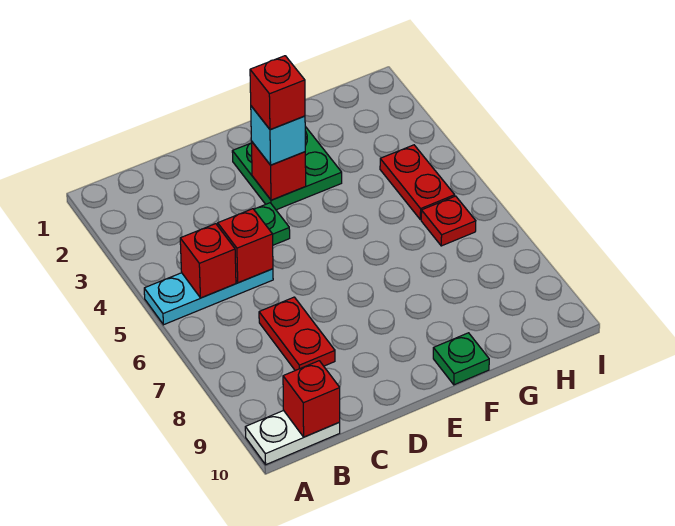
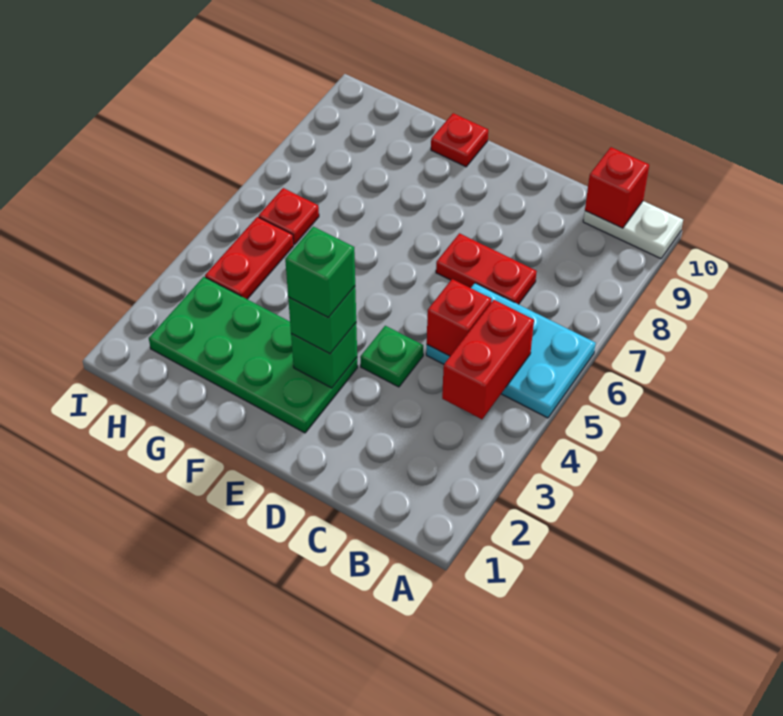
cyan plate A5:C5 level 1 -> cyan plate A5:C6 level 1
red brick B5 level 2 -> red brick B4:B5 level 2
red plate C7:C8 level 1 -> red plate C7:D7 level 1
green plate E2:F3 level 1 -> green plate E2:H3 level 1
red brick E3 level 2 -> green brick E3 level 2
cyan brick E3 level 3 -> green brick E3 level 3
red brick E3 level 4 -> green brick E3 level 4
green plate F10 level 1 -> red plate F10 level 1

